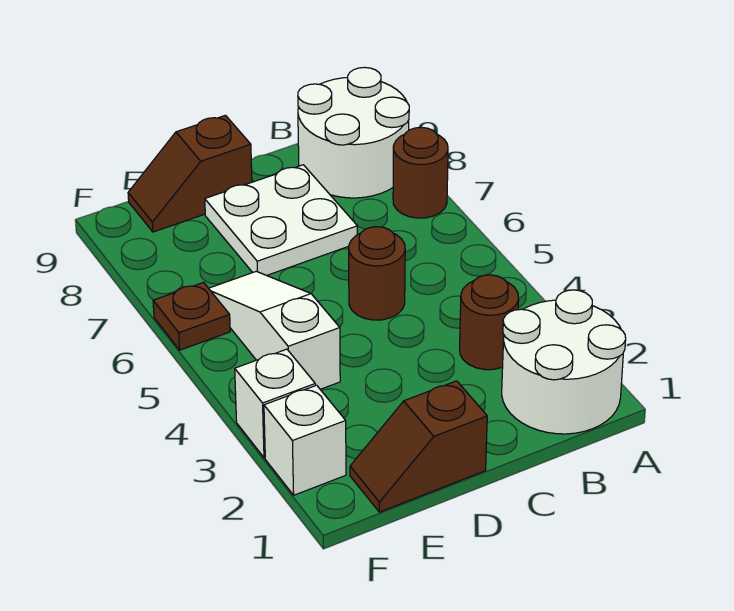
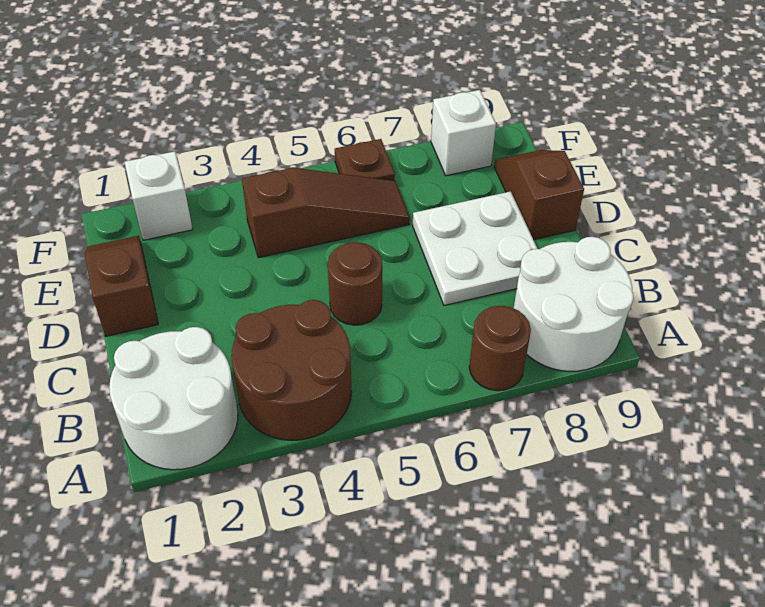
brown round brick B3 level 1 -> brown round brick A3:B4 level 1
white slope E4:E6 level 1 top 4 -> brown slope E4:E6 level 1 top 4
white brick F3 level 1 -> white brick F8 level 1

